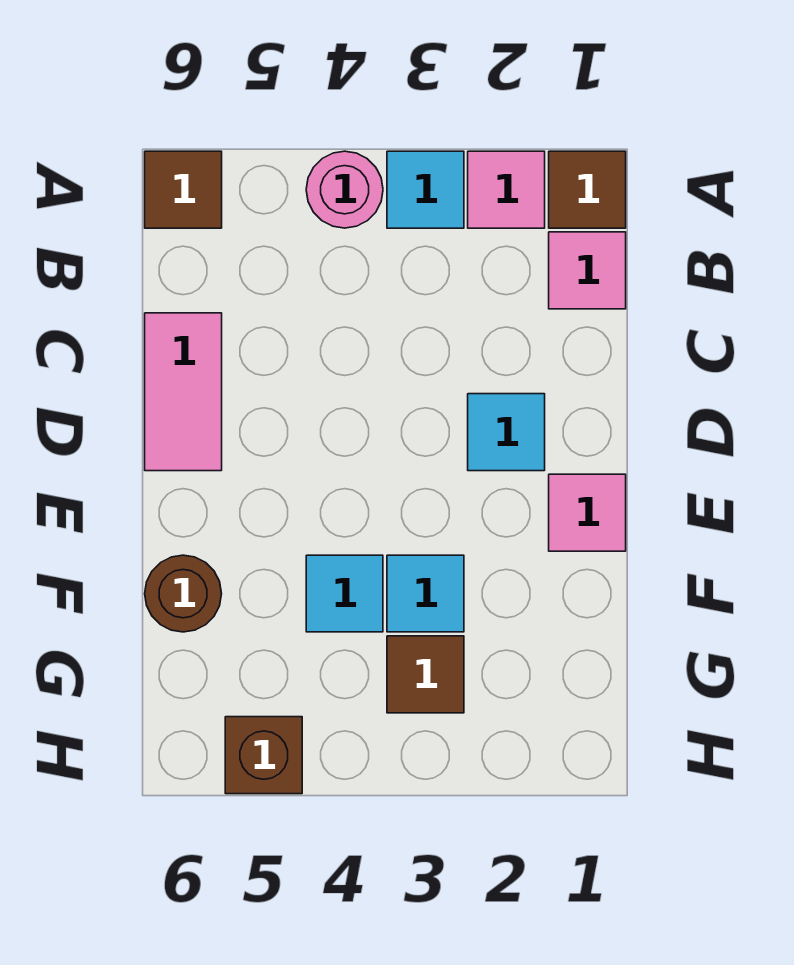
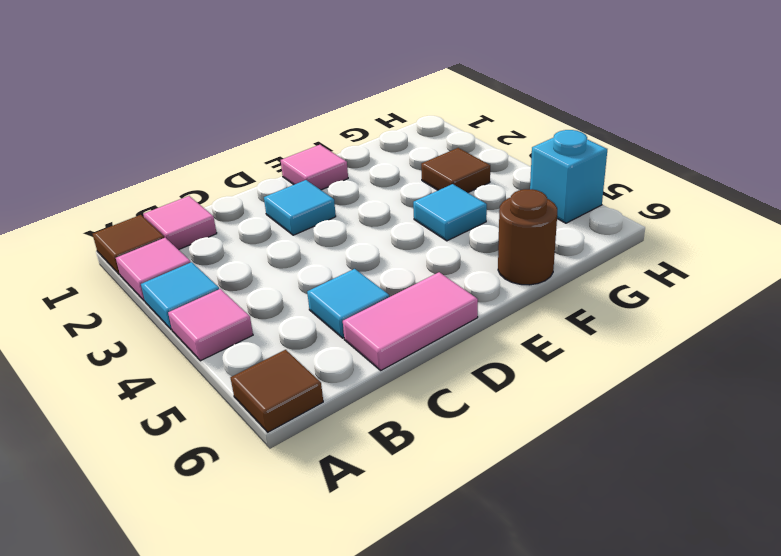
pink round brick A4 level 1 -> pink tile A4 level 1
cyan tile F3 level 1 -> cyan tile C5 level 1
brown brick H5 level 1 -> cyan brick H5 level 1

